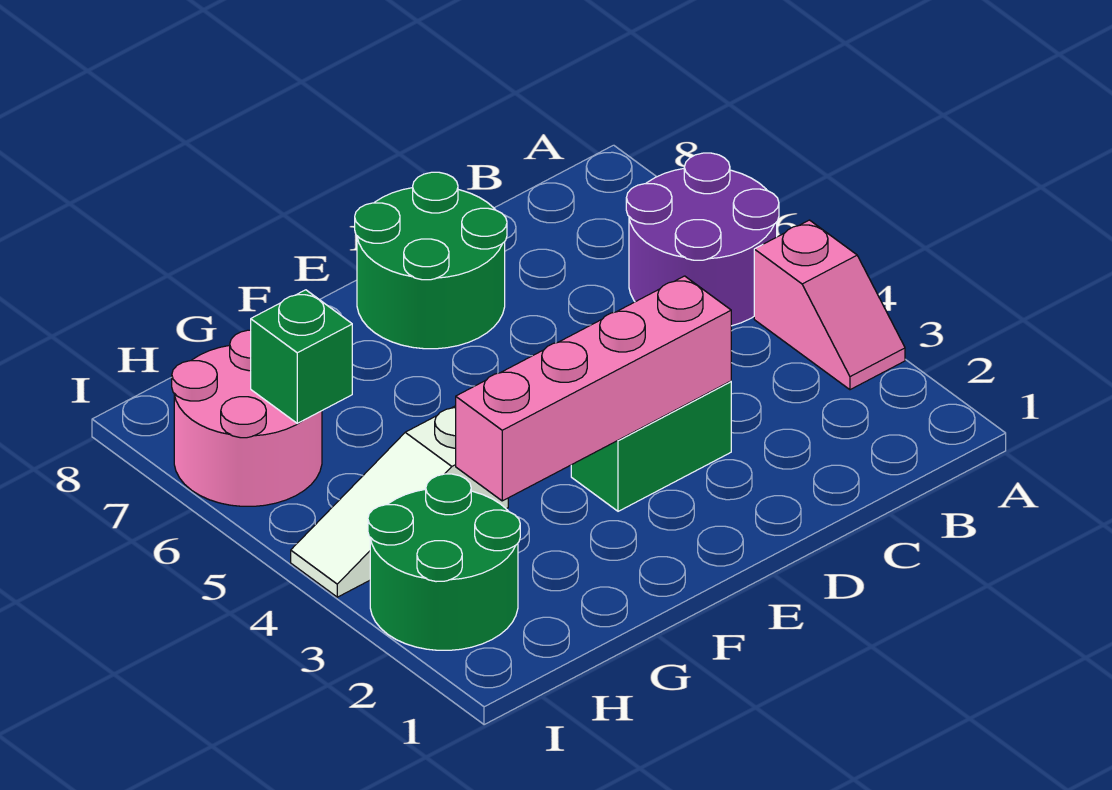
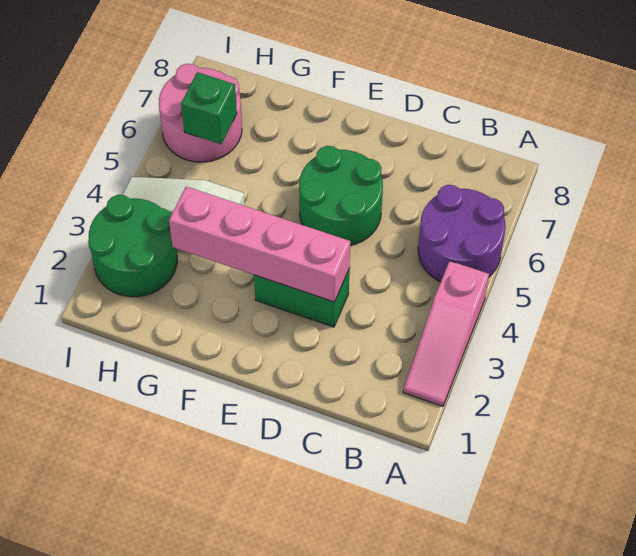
pink slope A3:A4 level 1 top 4 -> pink slope A2:A4 level 1 top 4
green round brick D7:E8 level 1 -> green round brick D5:E6 level 1

